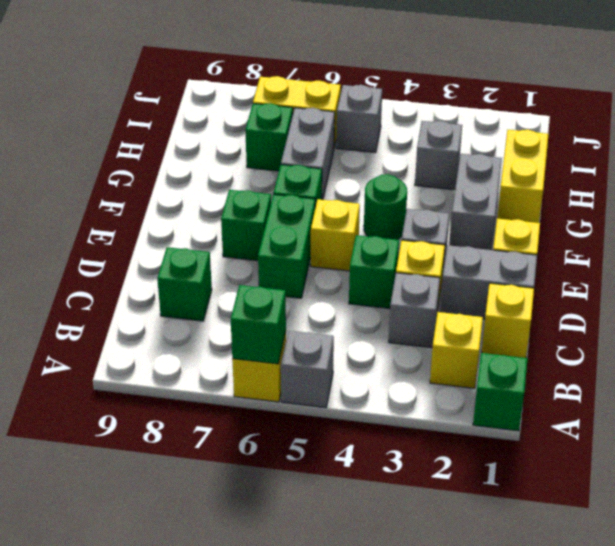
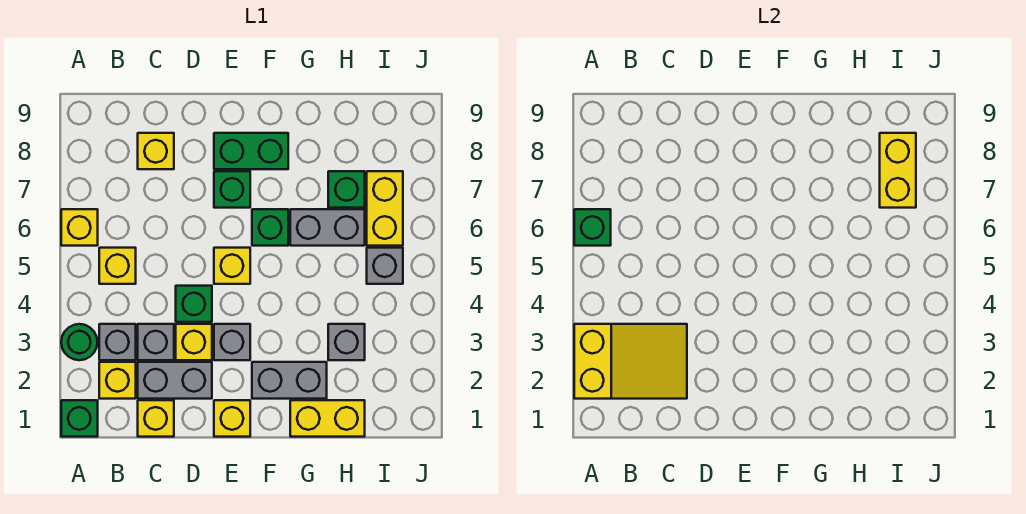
none -> yellow slope A2:C3 level 2 top A
grey brick A5 level 1 -> grey brick B3 level 1
none -> yellow brick B5 level 1
green brick C8 level 1 -> yellow brick C8 level 1
grey brick D1:D2 level 1 -> grey brick C2:D2 level 1
green brick D6:E6 level 1 -> green brick E8:F8 level 1
green round brick F4 level 1 -> green round brick A3 level 1
none -> yellow brick I7:I8 level 2

